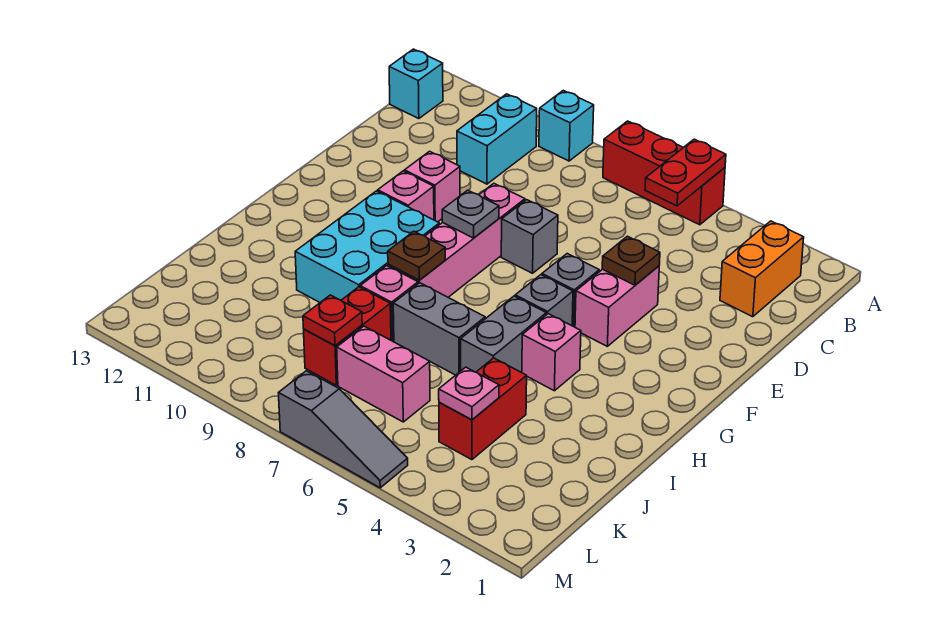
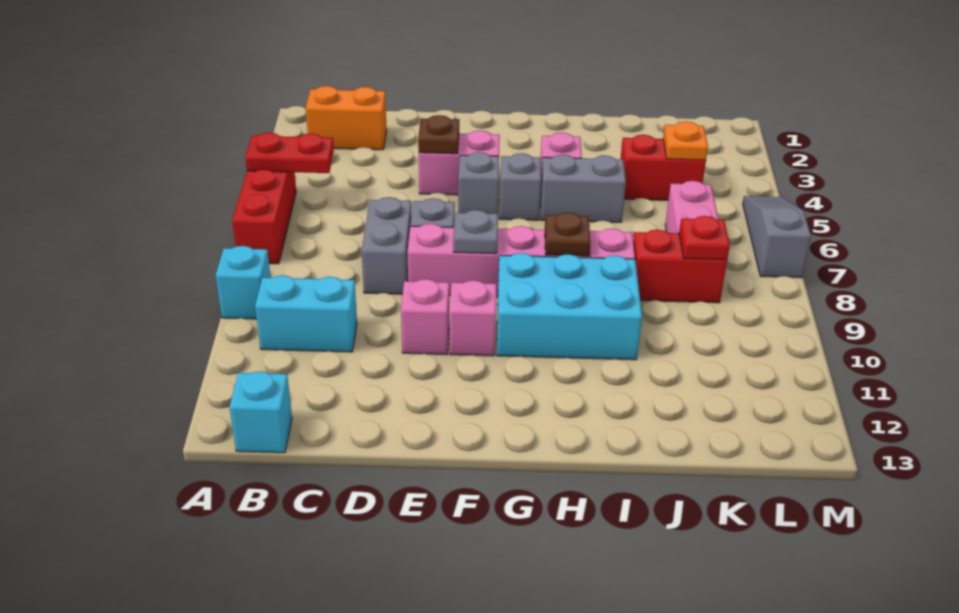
grey brick I6:I7 level 1 -> grey brick D7:D8 level 1
pink plate K4 level 2 -> orange plate K4 level 2

